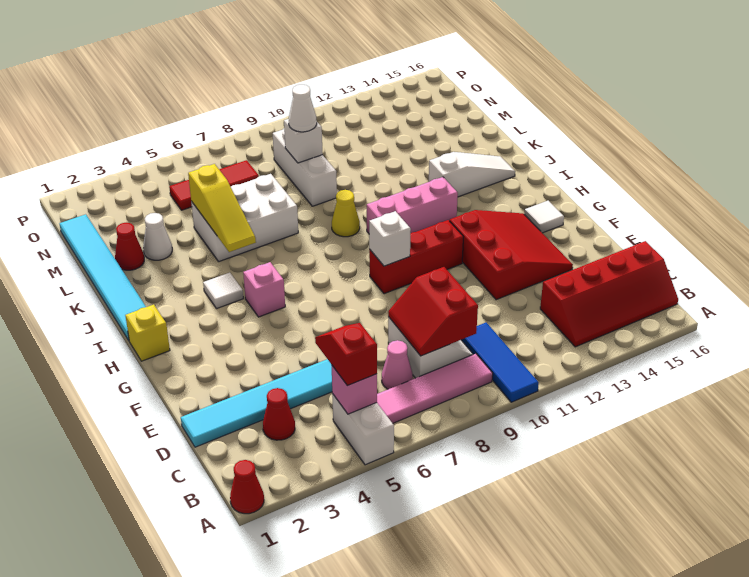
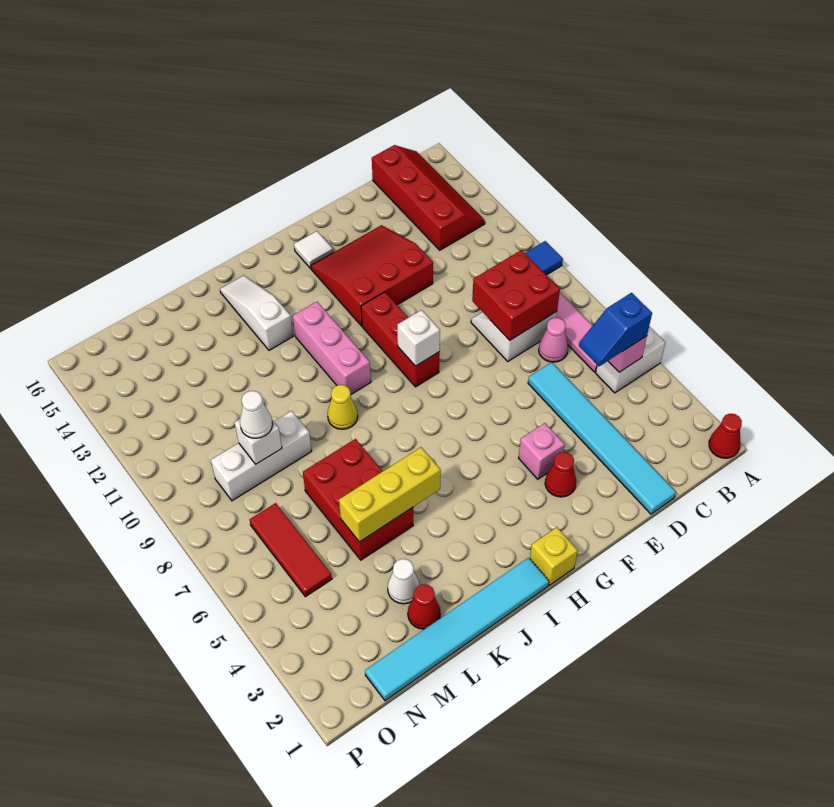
red slope B5:C5 level 3 top B -> blue slope B5:C5 level 3 top B
red cone C3 level 1 -> red cone F3 level 1
red slope C8:D9 level 2 top 9 -> red brick C8:D9 level 2
pink brick H5 level 1 -> pink brick F4 level 1
white tile I4 level 1 -> none
yellow slope J5:L5 level 2 top L -> yellow brick J5:L5 level 2
white brick K5:L7 level 1 -> red brick K5:L7 level 1

